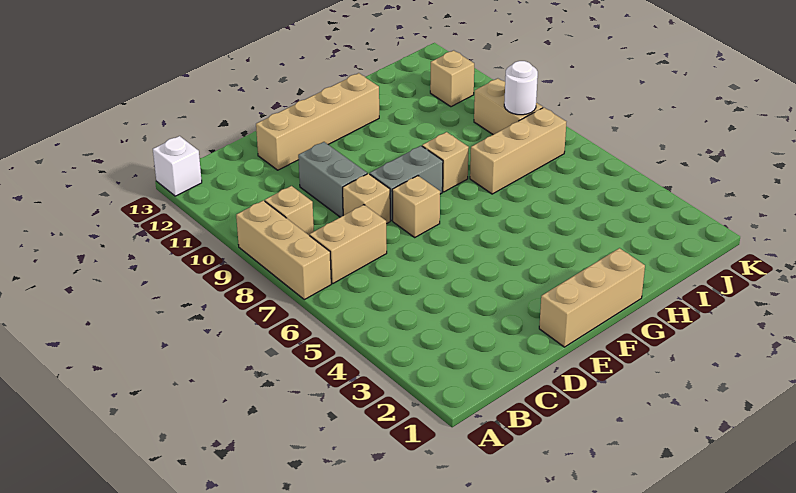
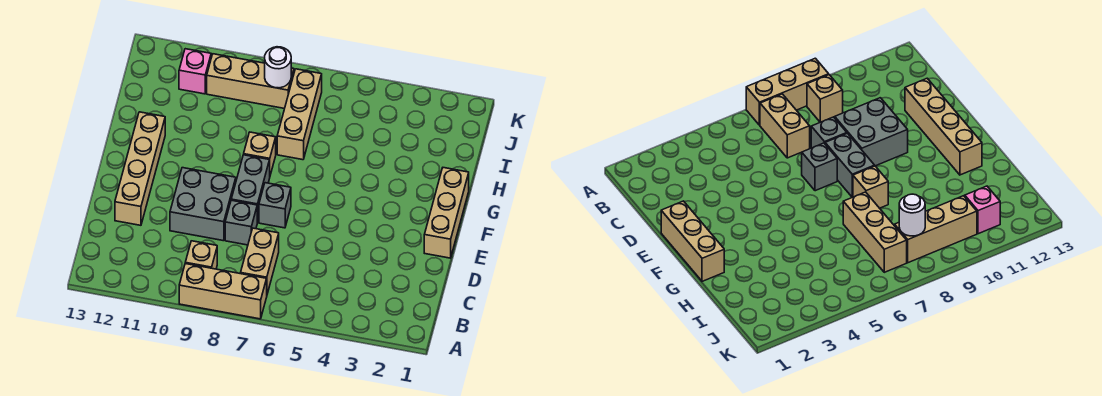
white brick A13 level 1 -> none
tan brick D8 level 1 -> grey brick D8 level 1
grey brick D9:D10 level 1 -> grey brick D9:E10 level 1
tan brick E7 level 1 -> grey brick E7 level 1
tan brick J8:J9 level 1 -> tan brick J8:J10 level 1
tan brick J11 level 1 -> pink brick J11 level 1

